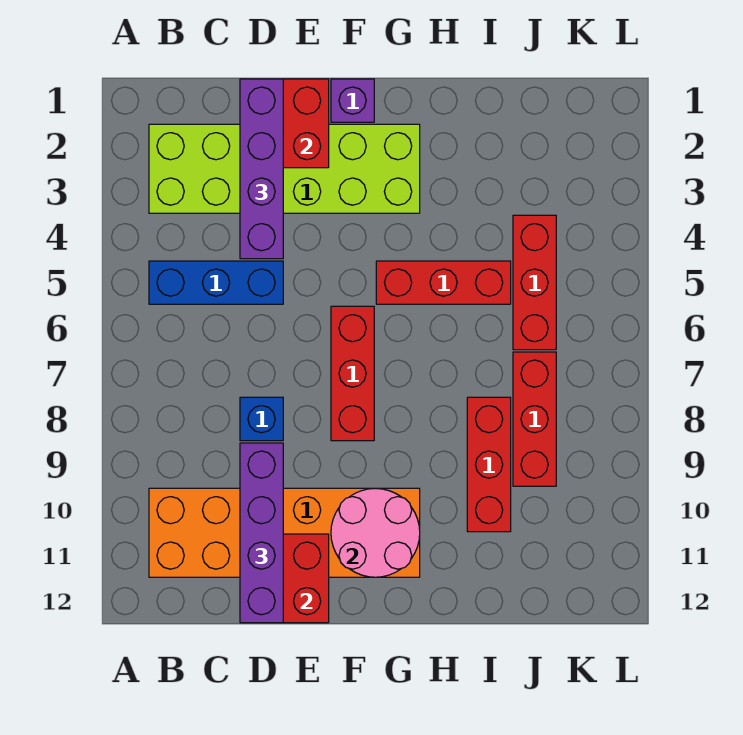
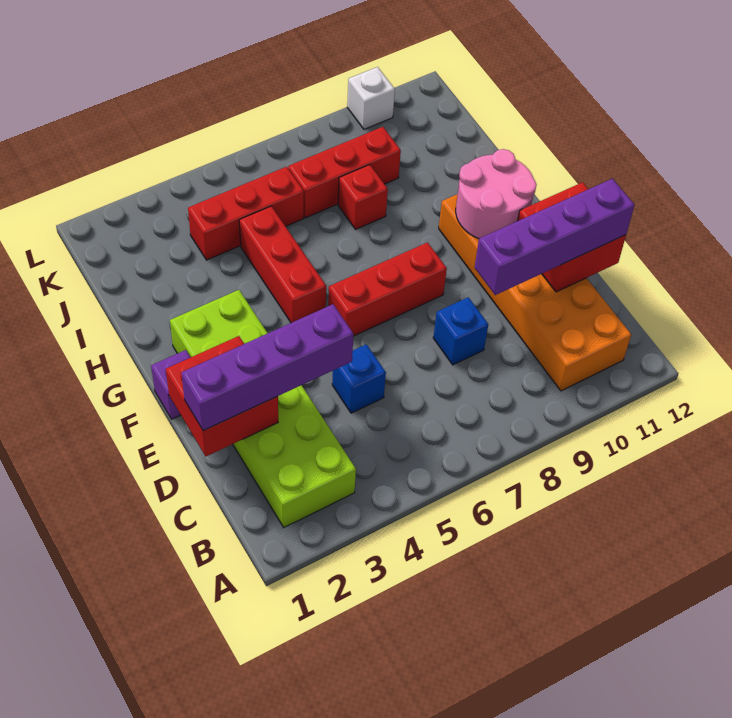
blue brick B5:D5 level 1 -> blue brick D5 level 1
red brick I8:I10 level 1 -> red brick I8 level 1
none -> white brick L10 level 1

